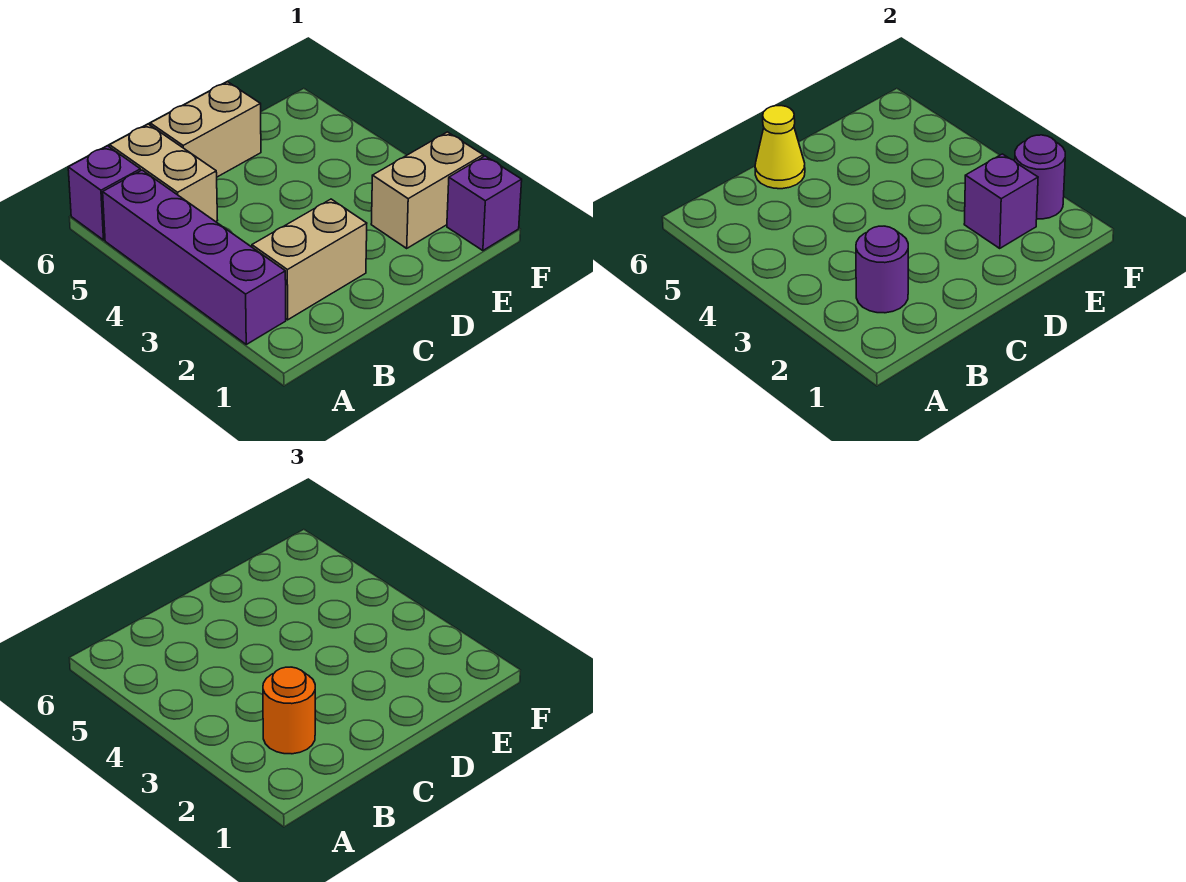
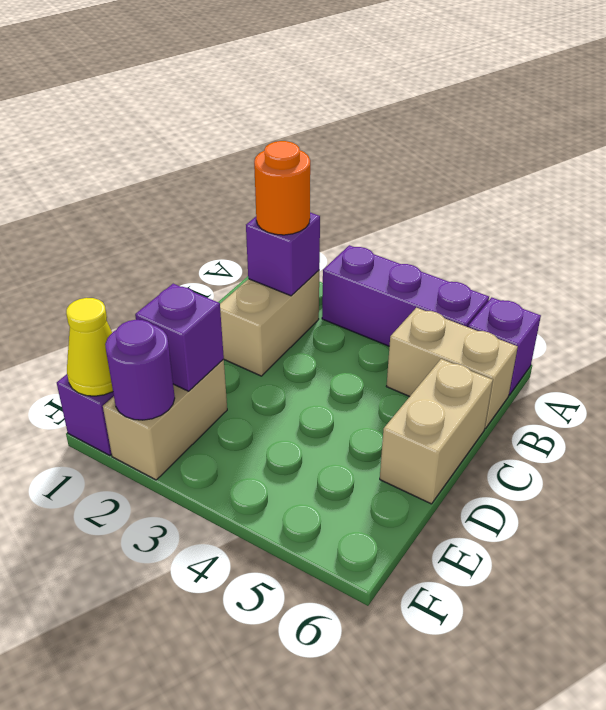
purple brick A2:A5 level 1 -> purple brick A3:A5 level 1
purple round brick B2 level 2 -> purple brick B2 level 2
yellow cone C6 level 2 -> yellow cone F1 level 2

